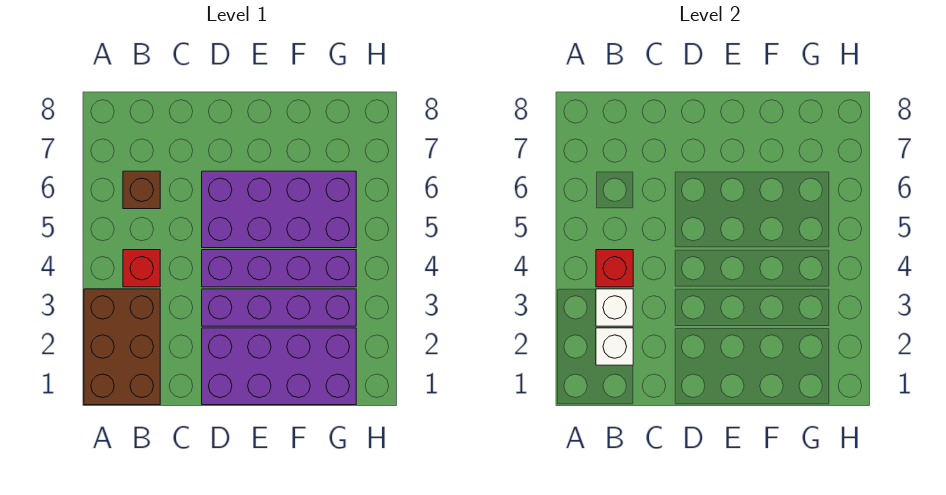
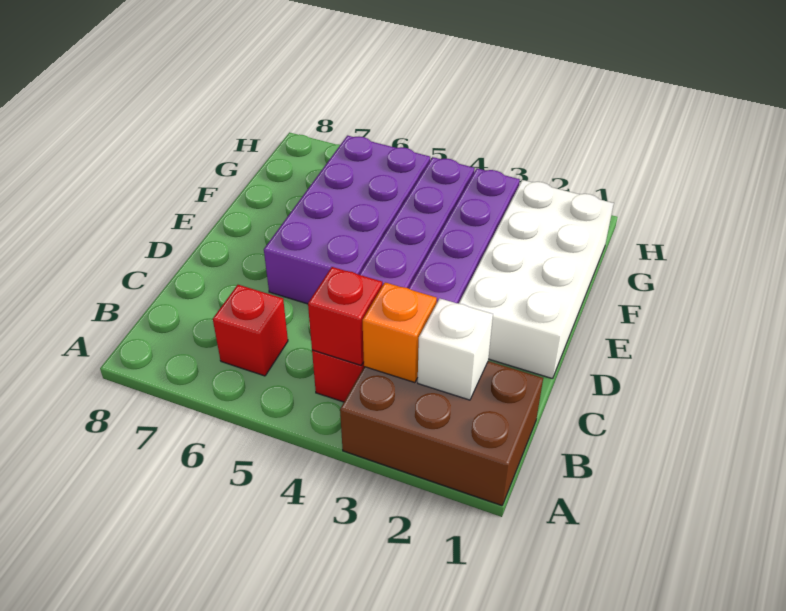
white brick B3 level 2 -> orange brick B3 level 2
brown brick B6 level 1 -> red brick B6 level 1
purple brick D1:G2 level 1 -> white brick D1:G2 level 1

